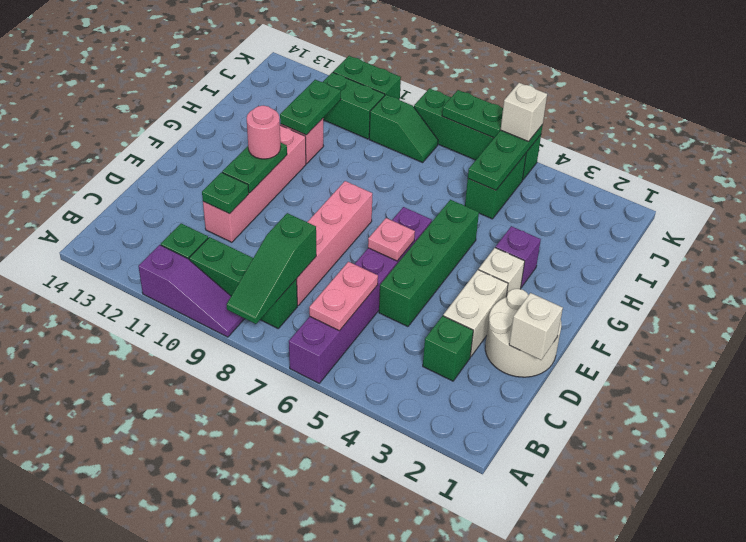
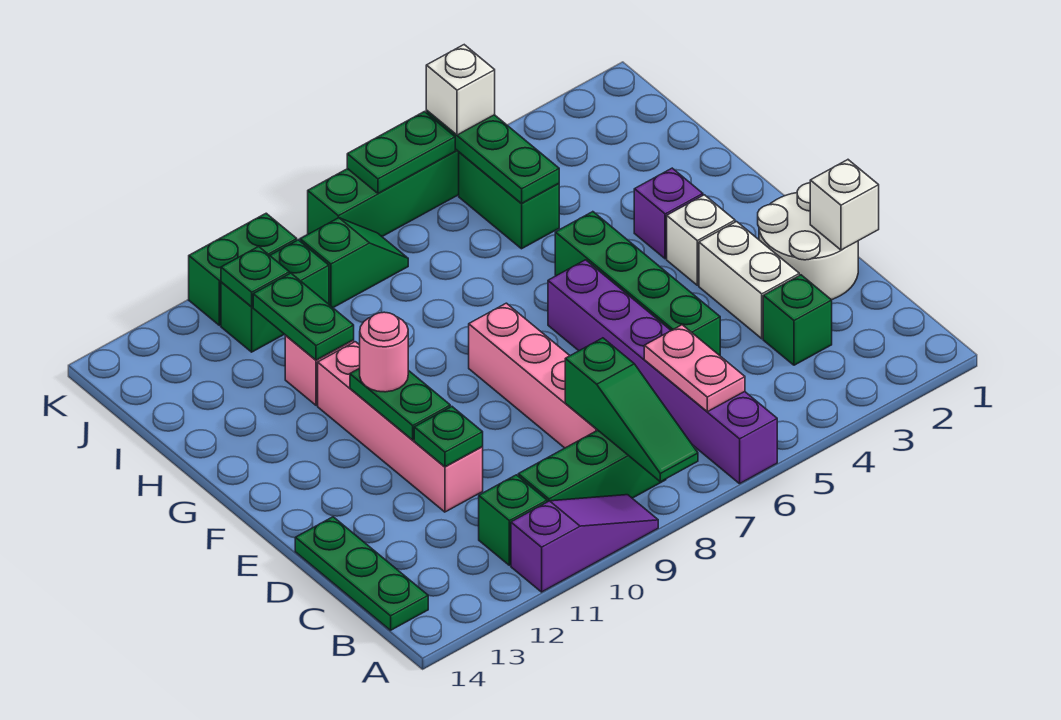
none -> green plate B14:D14 level 1
pink plate E6 level 2 -> none
none -> green plate J11 level 2

